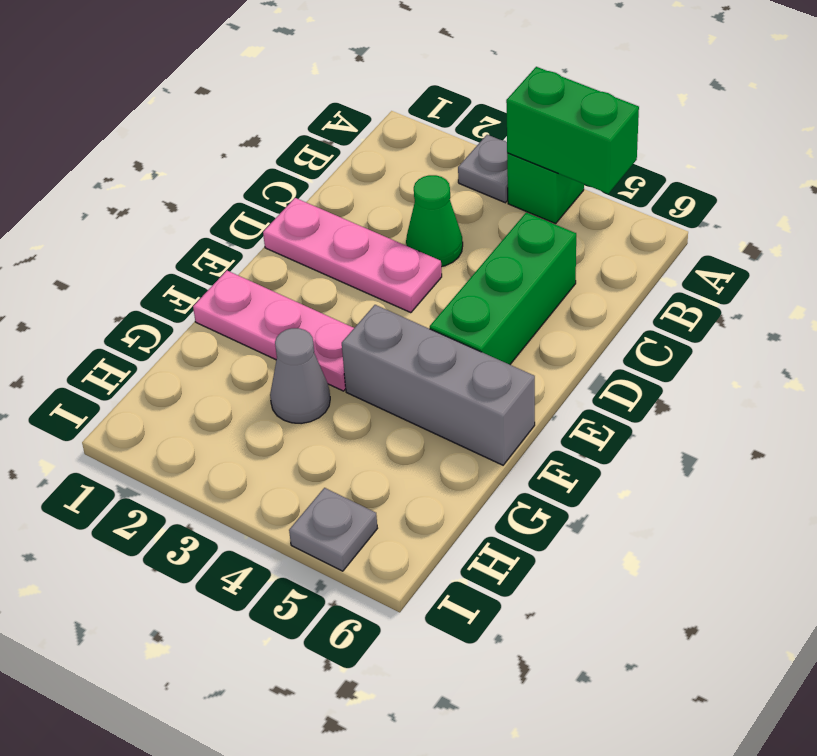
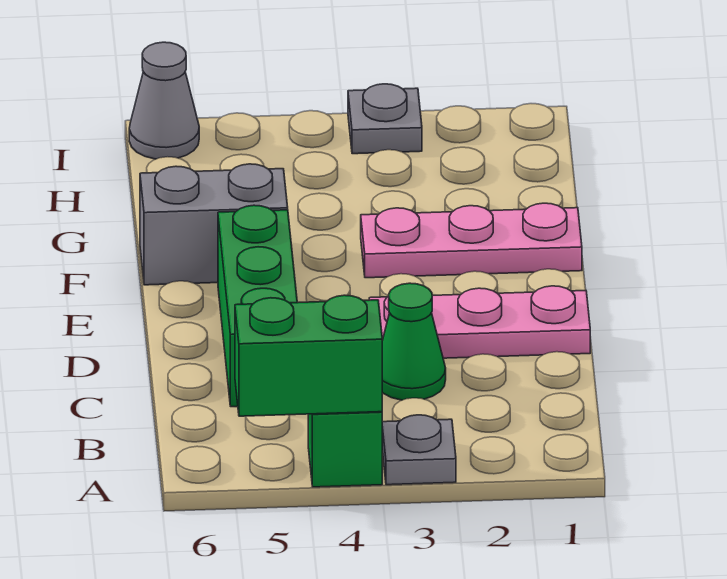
grey brick F4:F6 level 1 -> grey brick F5:F6 level 1
grey cone G3 level 1 -> grey cone I6 level 1
grey plate I5 level 1 -> grey plate I3 level 1

